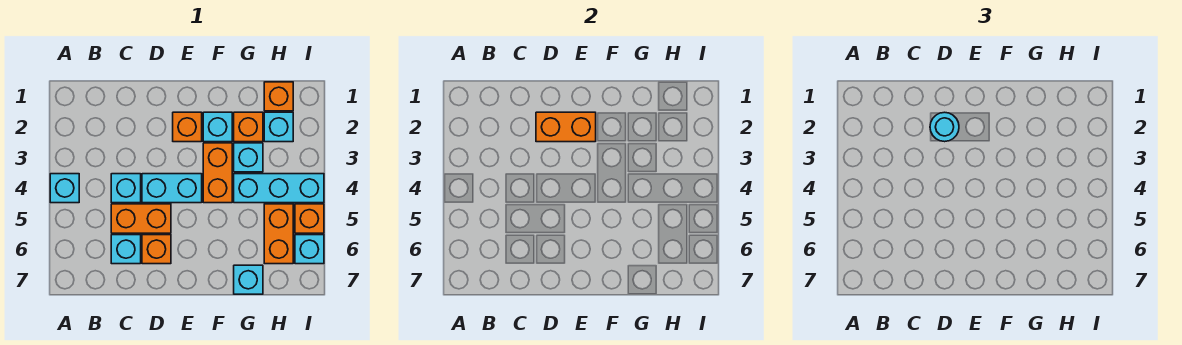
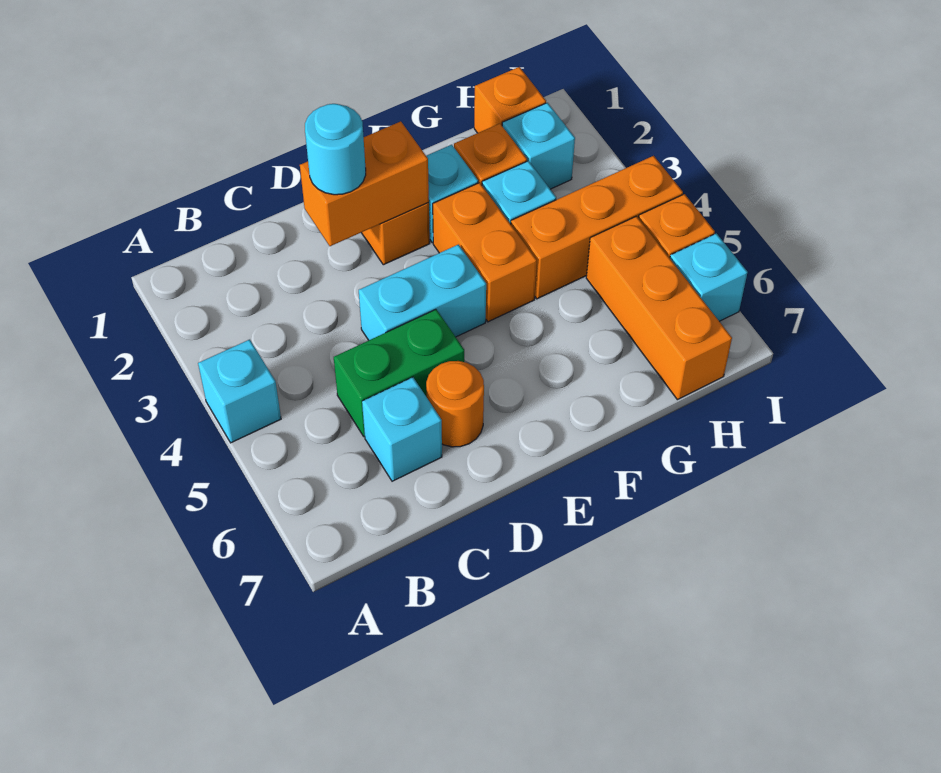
cyan brick C4 level 1 -> none
orange brick C5:D5 level 1 -> green brick C5:D5 level 1
orange brick D6 level 1 -> orange round brick D6 level 1
cyan brick G4:I4 level 1 -> orange brick G4:I4 level 1
cyan brick G7 level 1 -> none
orange brick H5:H6 level 1 -> orange brick H5:H7 level 1

